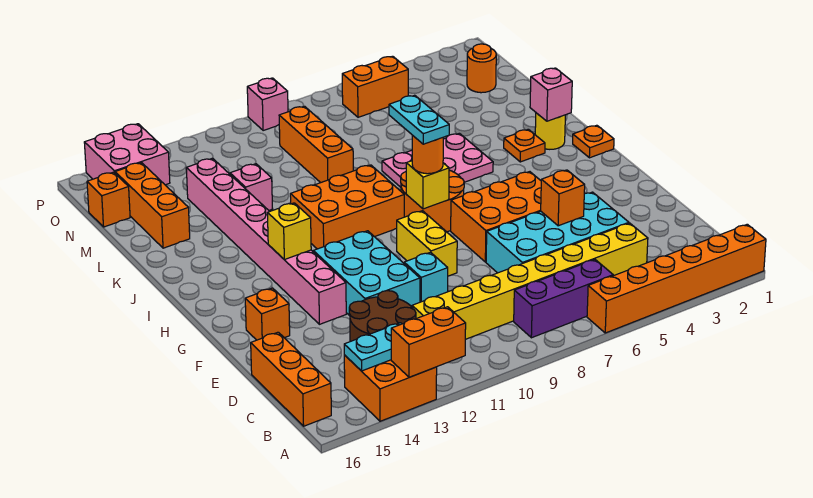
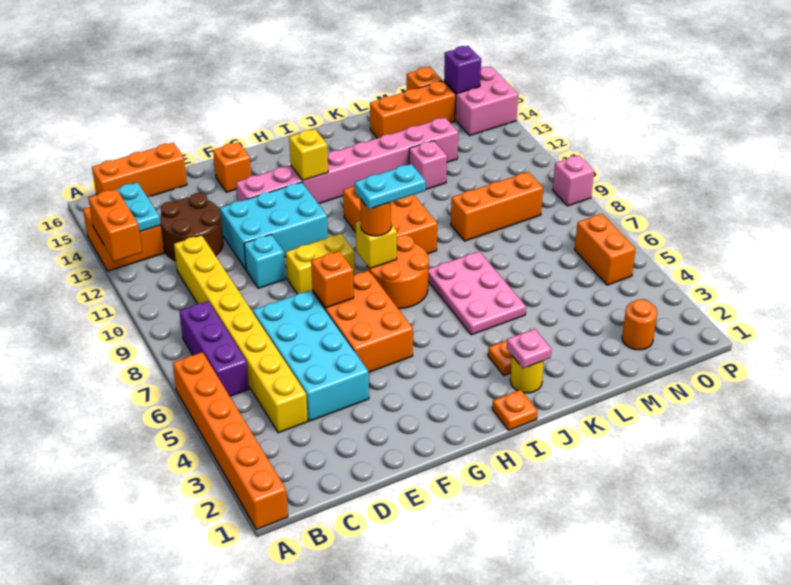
orange brick E5 level 2 -> orange brick F7 level 2
pink brick J2 level 2 -> pink plate J2 level 2
none -> purple brick O15 level 2

